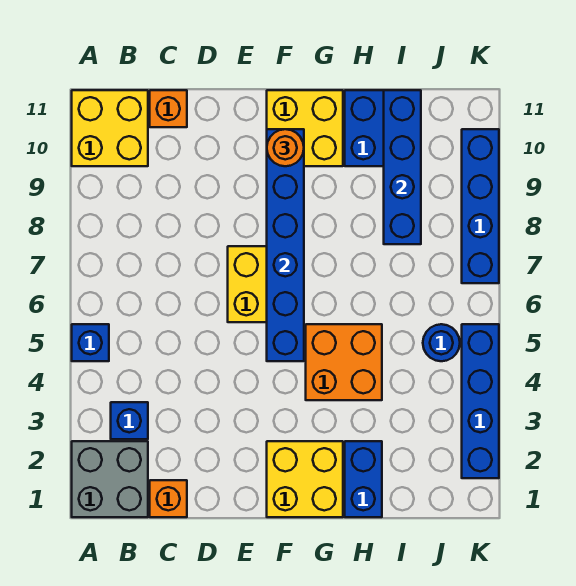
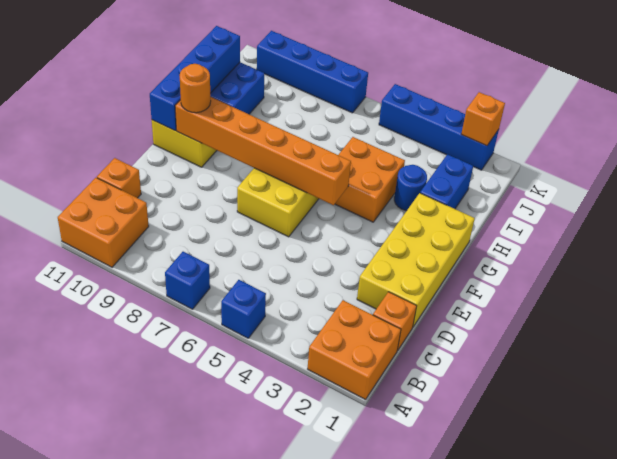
grey brick A1:B2 level 1 -> orange brick A1:B2 level 1
yellow brick A10:B11 level 1 -> orange brick A10:B11 level 1
blue brick B3 level 1 -> blue brick A7 level 1
yellow brick F1:G2 level 1 -> yellow brick D1:G2 level 1
blue brick F5:F10 level 2 -> orange brick F5:F10 level 2
blue brick H1:H2 level 1 -> blue brick H2:I2 level 1
blue brick I8:I11 level 2 -> blue brick F11:I11 level 2
blue round brick J5 level 1 -> blue round brick H3 level 1
none -> orange brick K2 level 2

